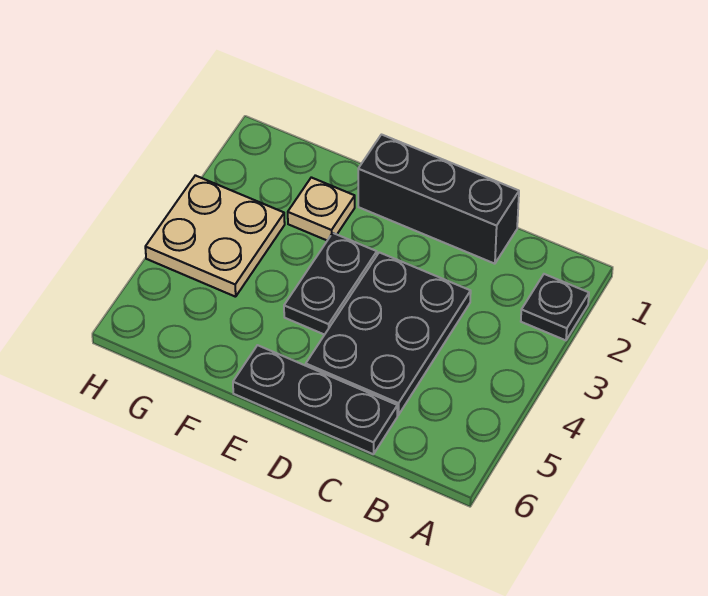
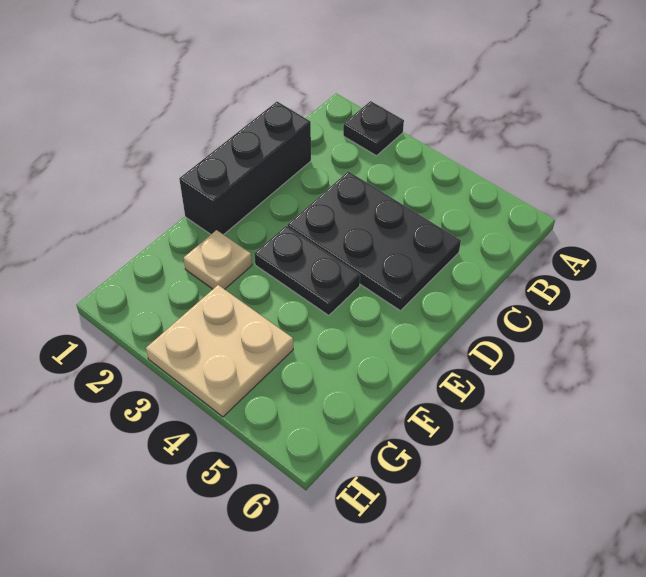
black plate C6:E6 level 1 -> none

